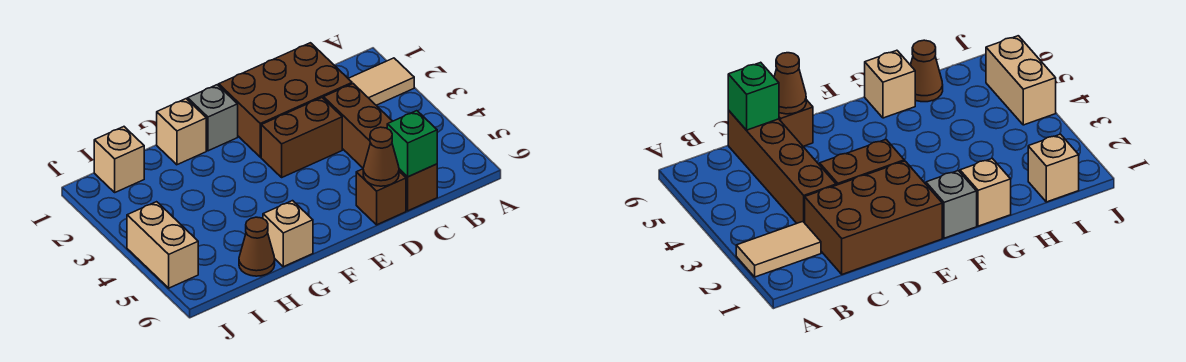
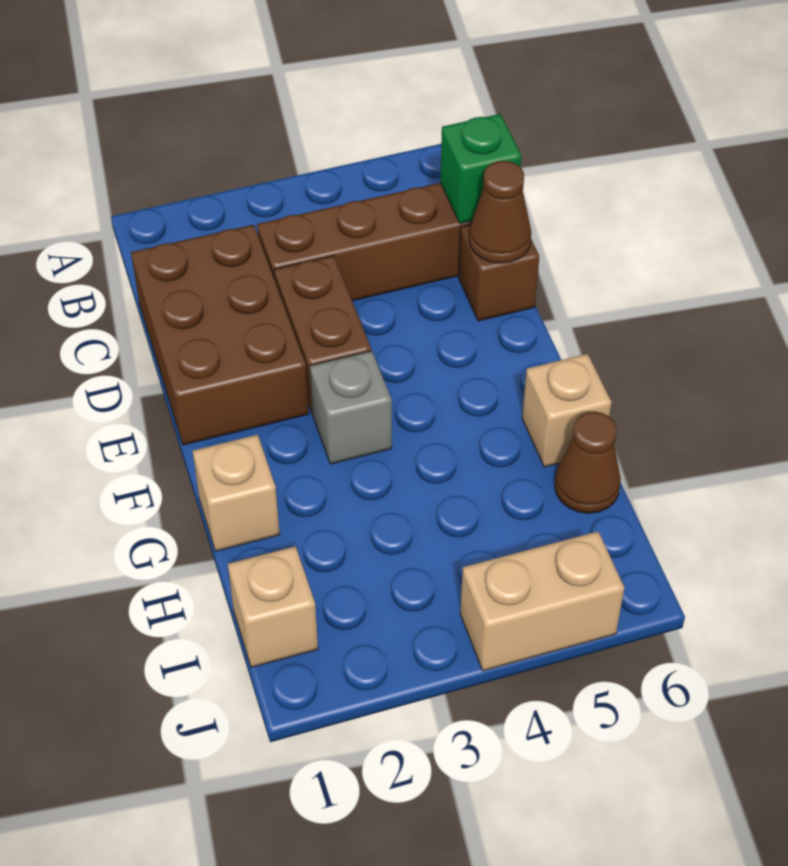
tan tile A2:B2 level 1 -> none
grey brick F1 level 1 -> grey brick F3 level 1

